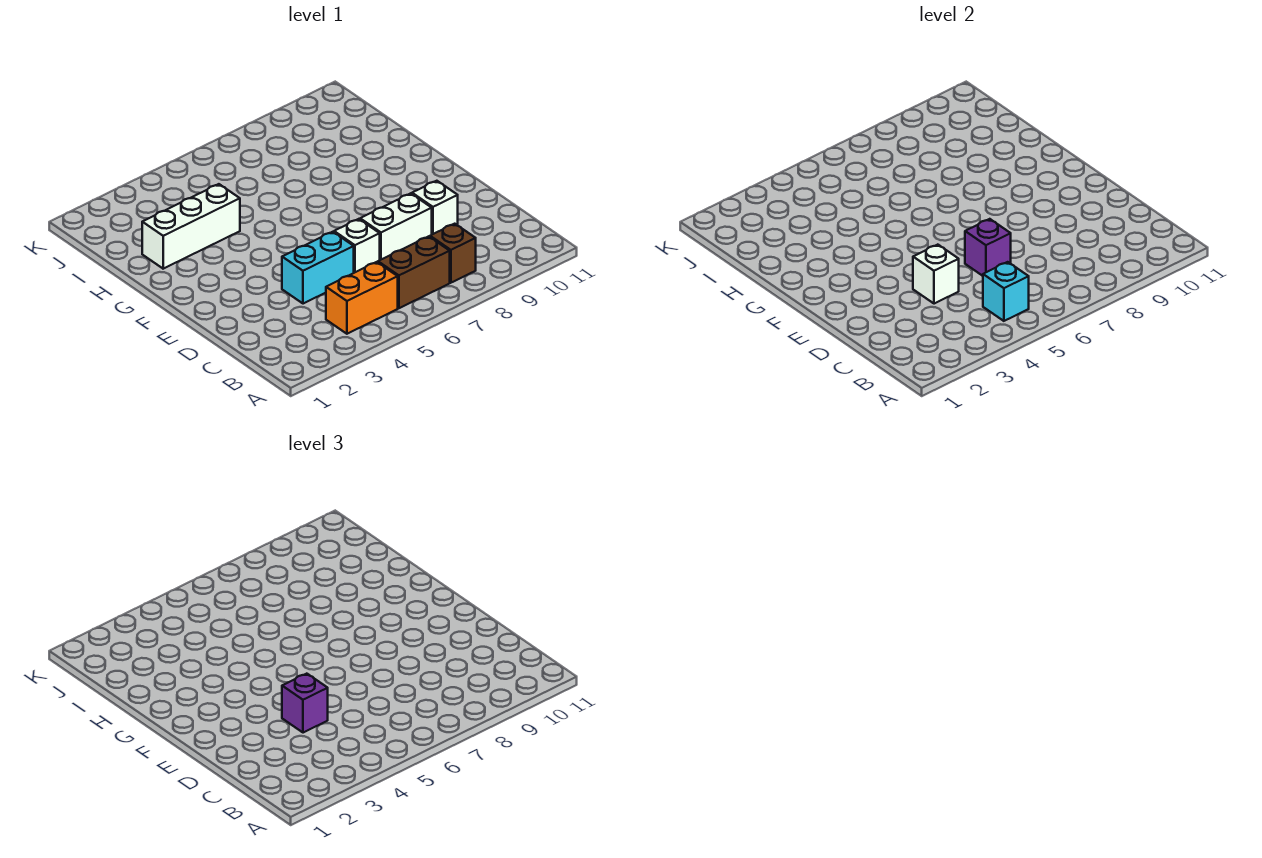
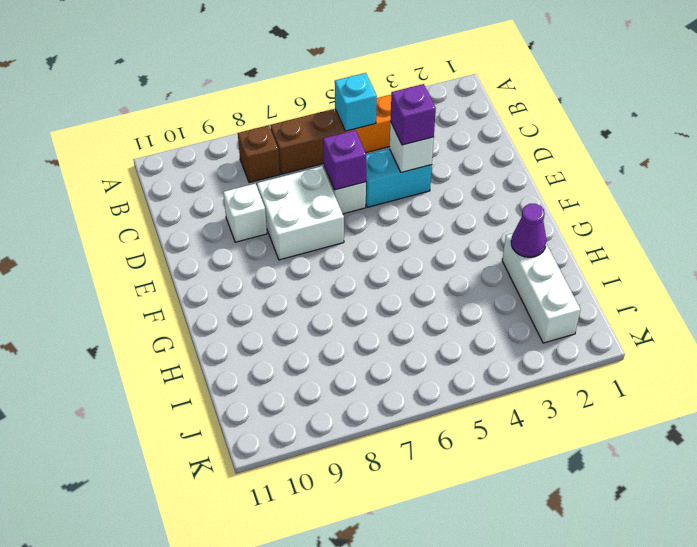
white brick D7:D8 level 1 -> white brick D7:E8 level 1
white brick H2:H4 level 1 -> white brick H2:J2 level 1
none -> purple cone H2 level 2

